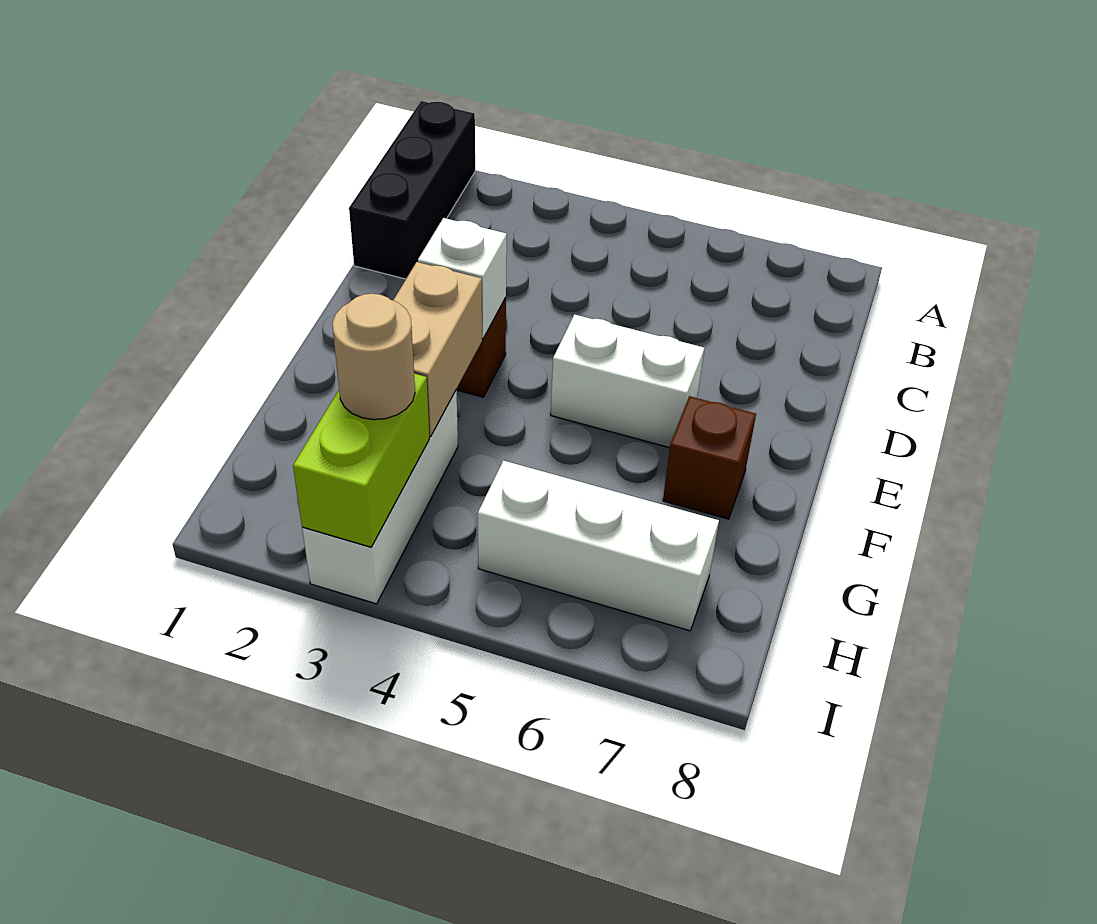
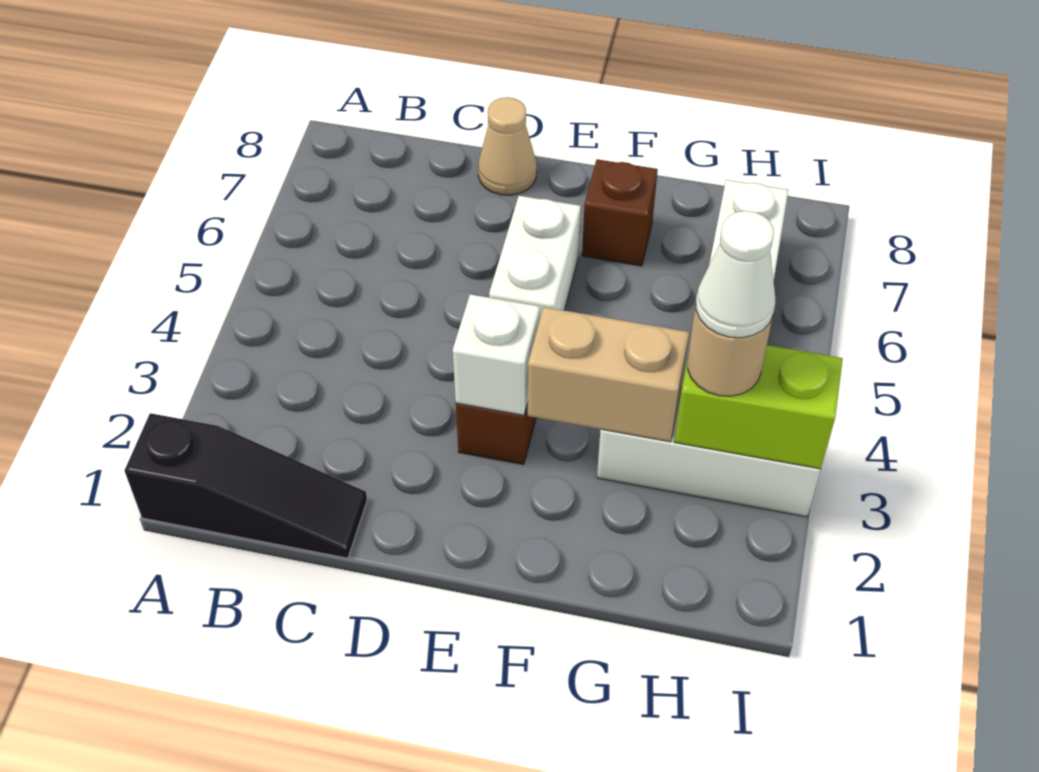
black brick A1:C1 level 1 -> black slope A1:C1 level 1 top A
none -> tan cone D8 level 1
none -> white cone H3 level 4

